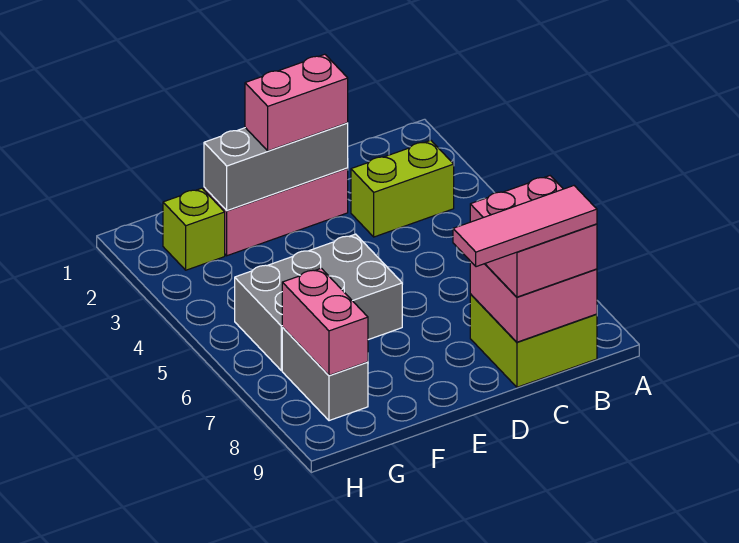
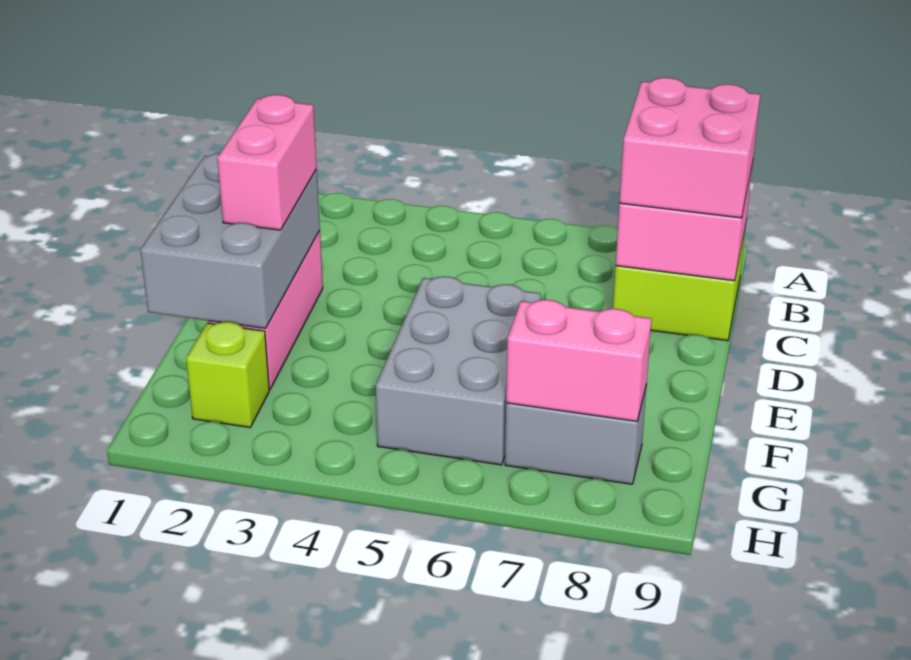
lime brick B3:C3 level 1 -> none
pink tile B9:D9 level 4 -> none
grey brick D2:F2 level 2 -> grey brick D1:F2 level 2

